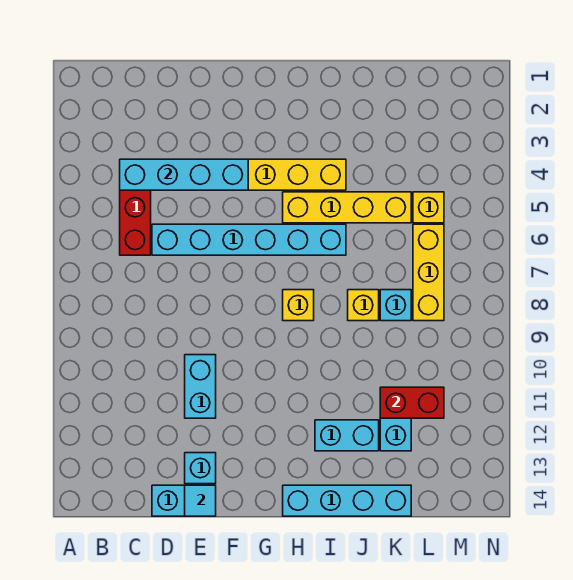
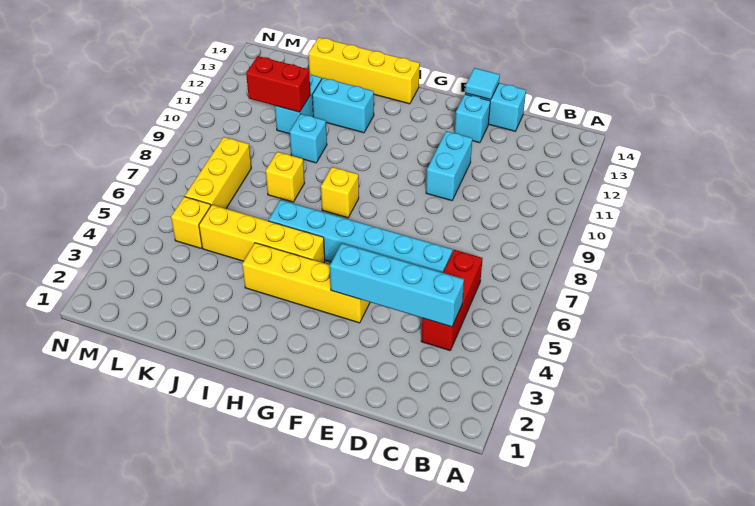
cyan brick H14:K14 level 1 -> yellow brick H14:K14 level 1
cyan brick K8 level 1 -> cyan brick J10 level 1

